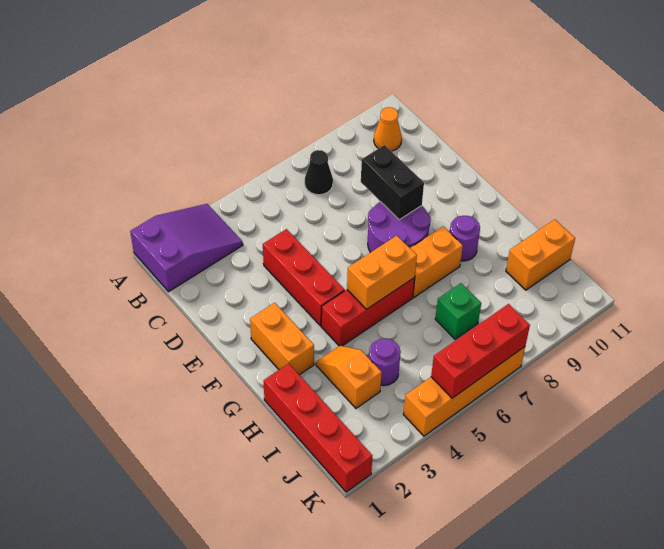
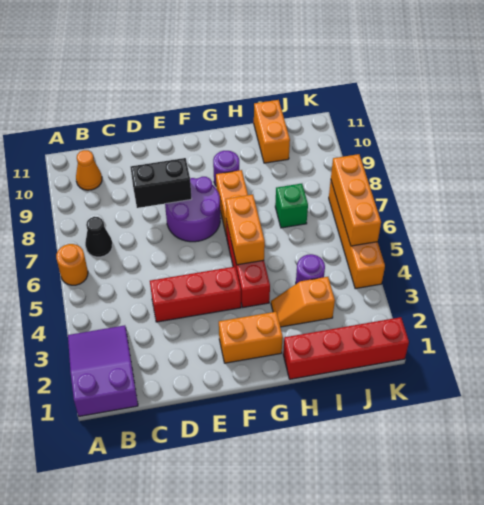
none -> orange round brick A6 level 1
red brick K5:K7 level 2 -> orange brick K5:K7 level 2

